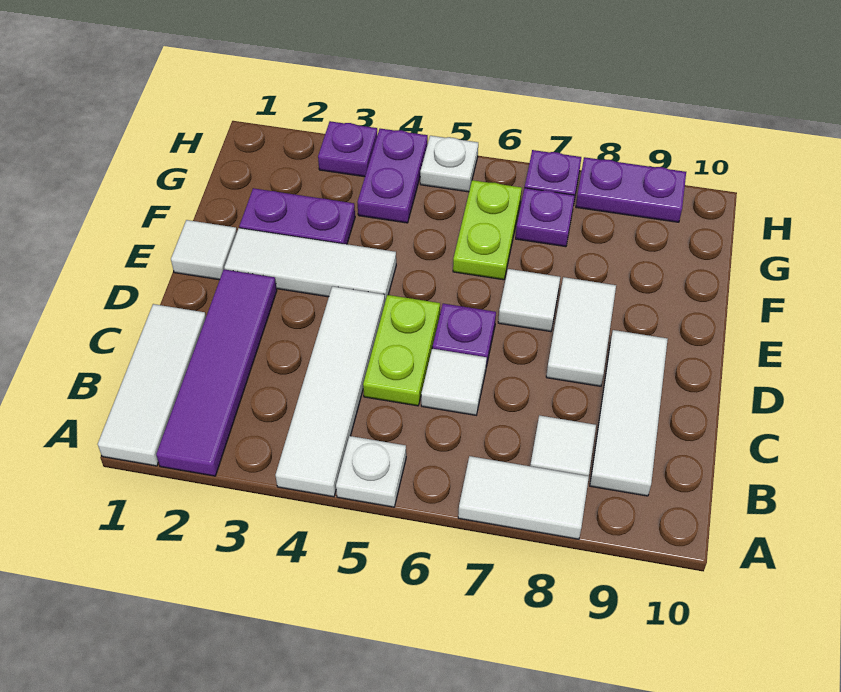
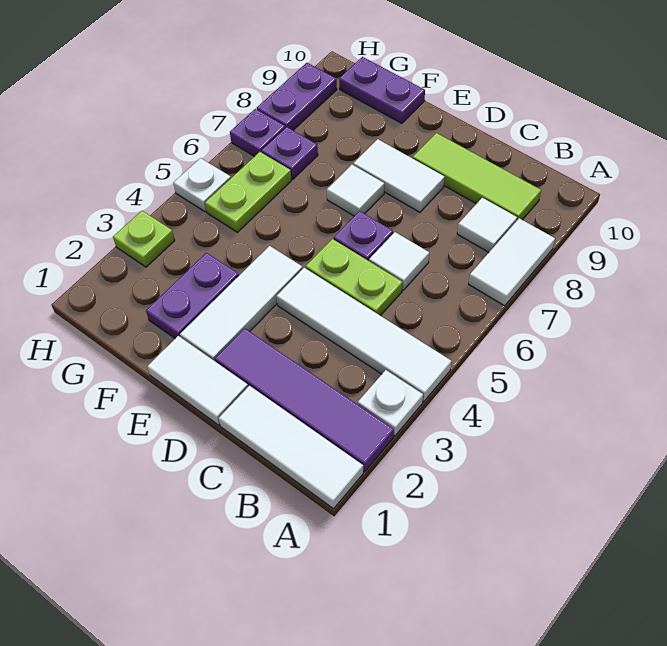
white plate A5 level 1 -> white plate A3 level 1
white tile B9:D9 level 1 -> lime tile B9:D9 level 1
white tile E1 level 1 -> white tile D1:E1 level 1
lime plate F6:G6 level 1 -> lime plate G5:G6 level 1
purple plate G4:H4 level 1 -> purple plate F10:G10 level 1
purple plate H3 level 1 -> lime plate H3 level 1

